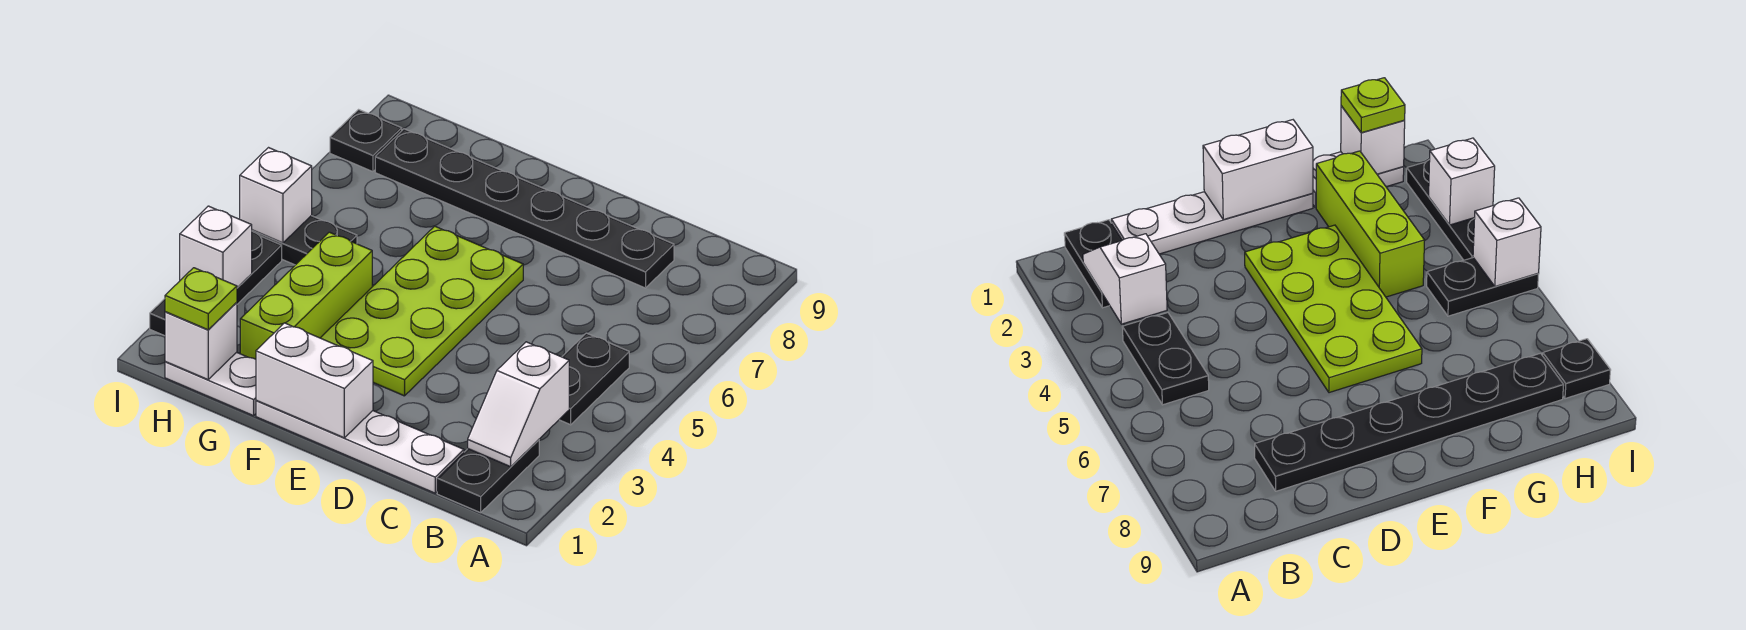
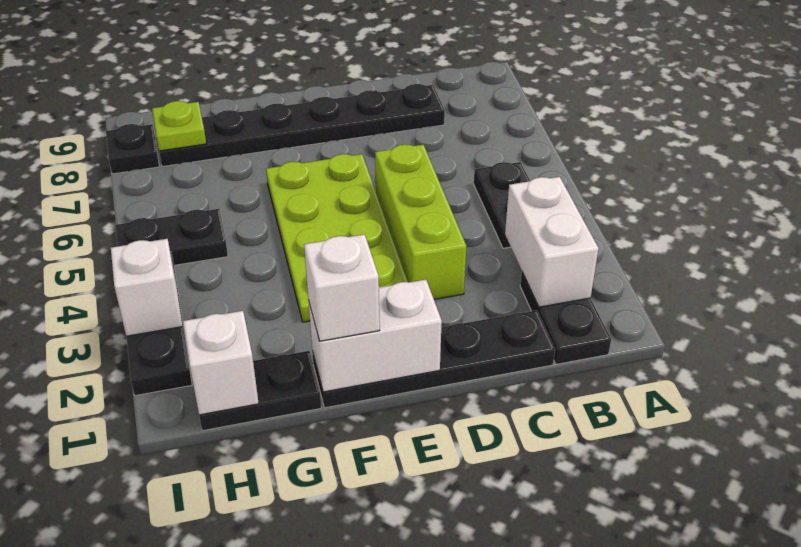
white slope B2:B3 level 2 top 3 -> white brick B2:B3 level 2
white plate C1:F1 level 1 -> black plate C1:F1 level 1
white plate G1:H1 level 1 -> black plate G1:H1 level 1
lime brick G2:G4 level 1 -> lime brick D3:D5 level 1
lime plate H1 level 3 -> lime plate H8 level 2
white brick I5 level 2 -> white brick F1 level 3

